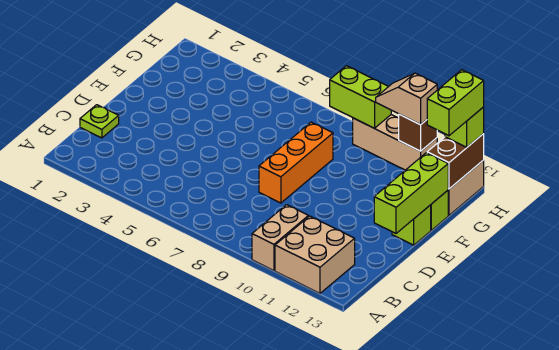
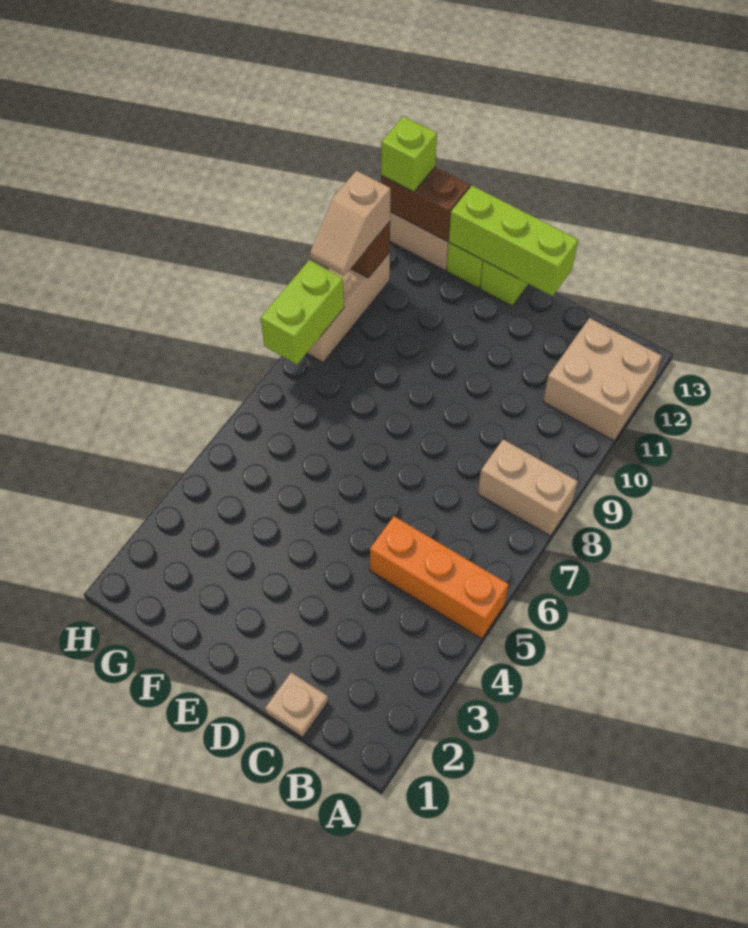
tan brick A10:B10 level 1 -> tan brick A8:B8 level 1
lime plate C1 level 1 -> tan plate C1 level 1
orange brick D8:F8 level 1 -> orange brick A5:C5 level 1
lime brick G13:H13 level 4 -> none

